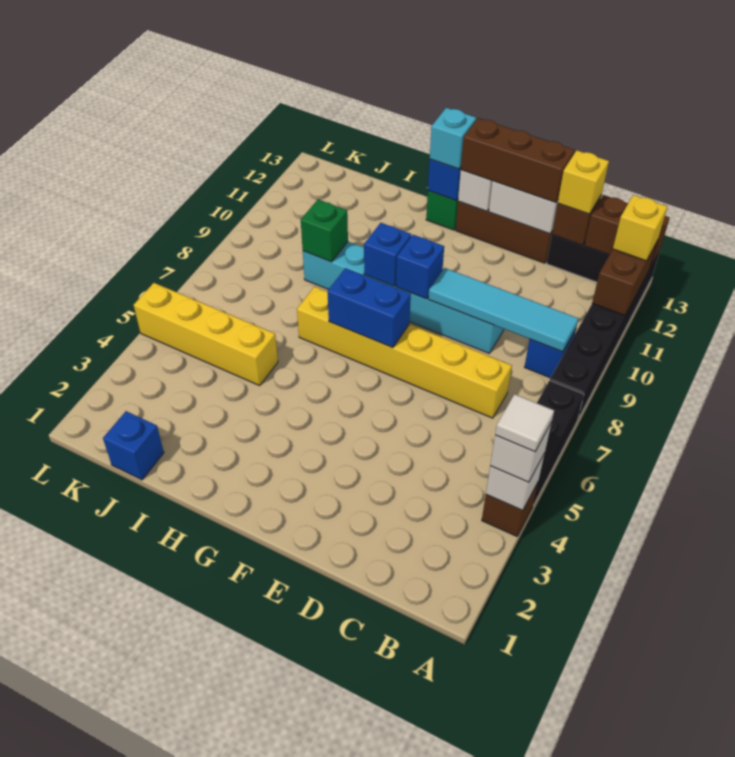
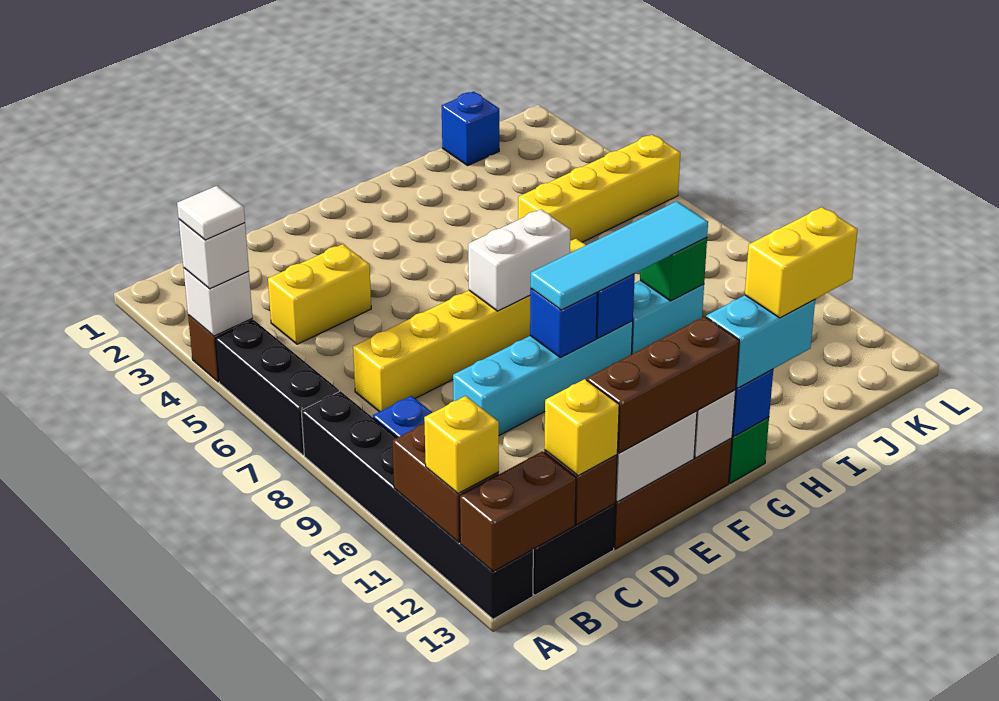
cyan tile B9:E9 level 2 -> cyan tile F9:I9 level 3
none -> yellow brick C4:D4 level 1
blue brick F7:G7 level 2 -> white brick F7:G7 level 2
cyan brick G13 level 3 -> cyan brick G13:H13 level 3
none -> yellow brick H13:I13 level 4

